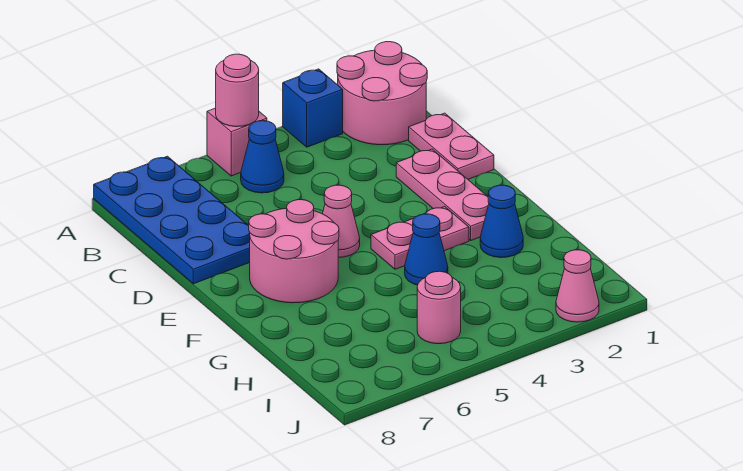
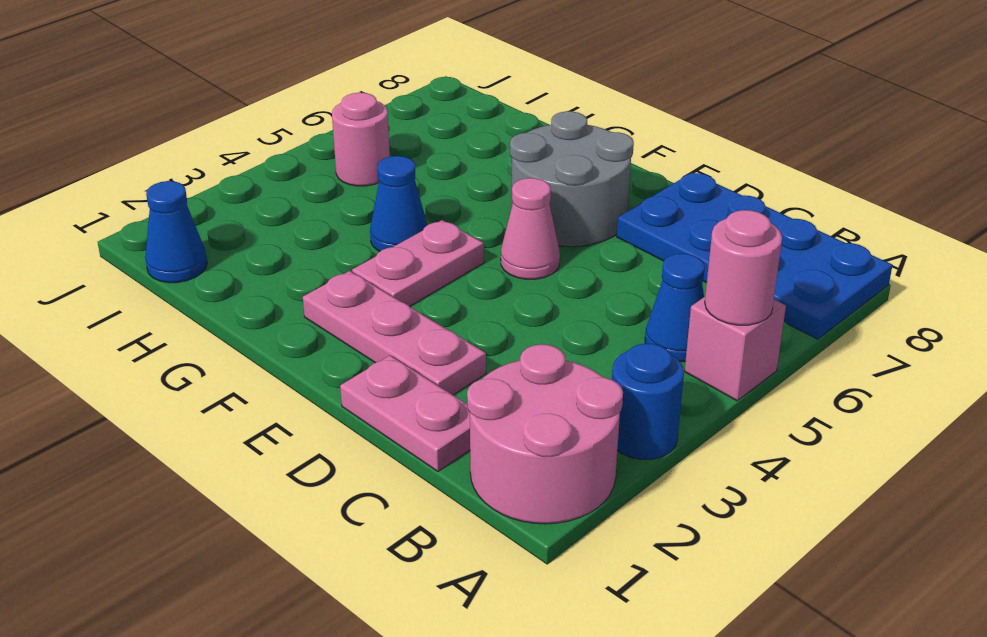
blue brick A3 level 1 -> blue round brick A3 level 1
pink round brick E6:F7 level 1 -> grey round brick E6:F7 level 1
blue cone G2 level 1 -> blue cone I1 level 1
pink cone J2 level 1 -> none

